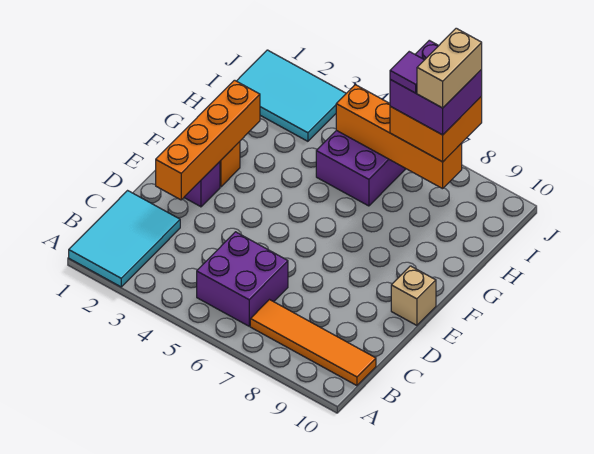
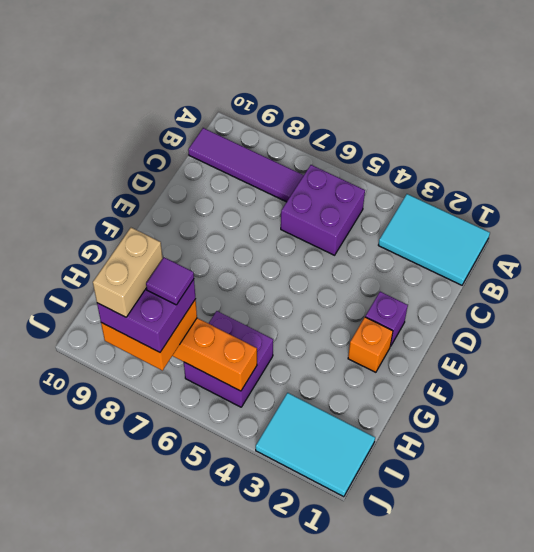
cyan tile A1:C2 level 1 -> cyan tile A1:B3 level 1
orange tile B7:B10 level 1 -> purple tile B7:B10 level 1
orange brick D2:G2 level 2 -> none
tan brick E10 level 1 -> none

